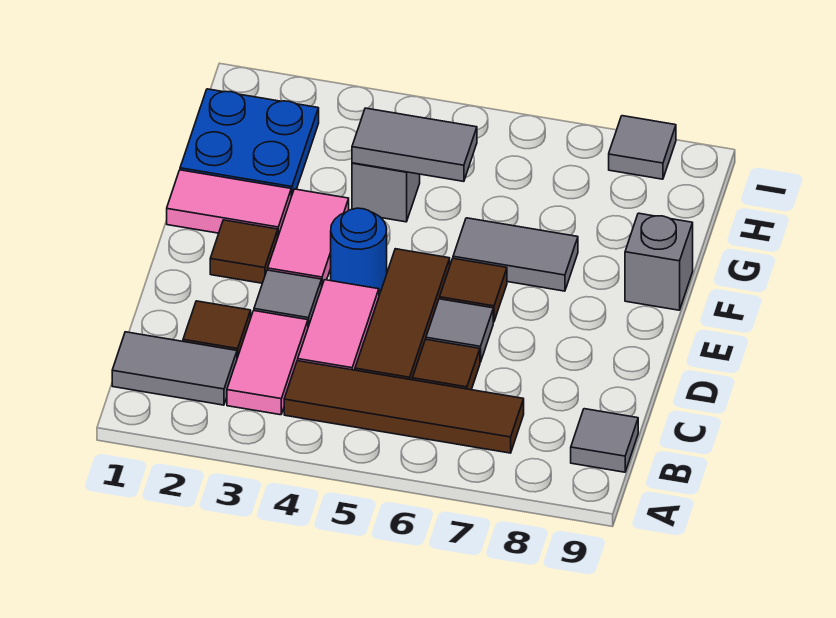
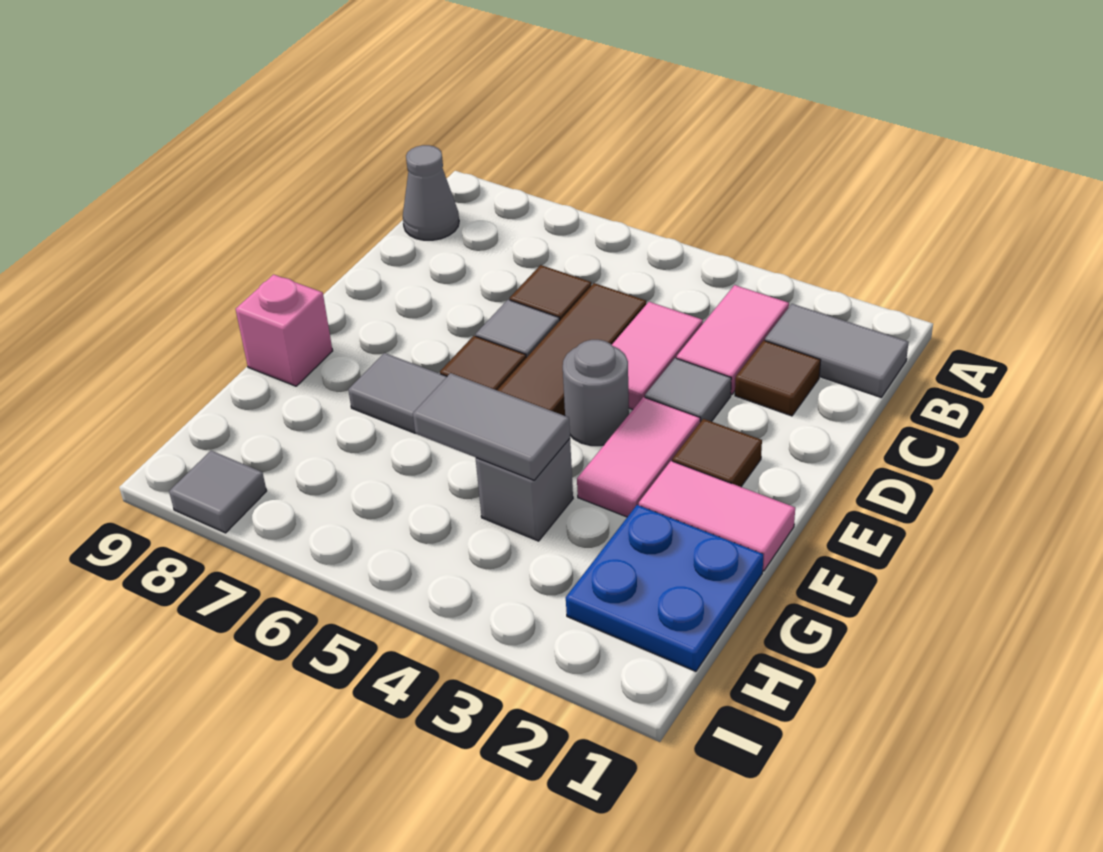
brown tile B4:B7 level 1 -> none
grey tile B9 level 1 -> grey cone B9 level 1
blue round brick E4 level 1 -> grey round brick E4 level 1
grey brick F9 level 1 -> pink brick F9 level 1

